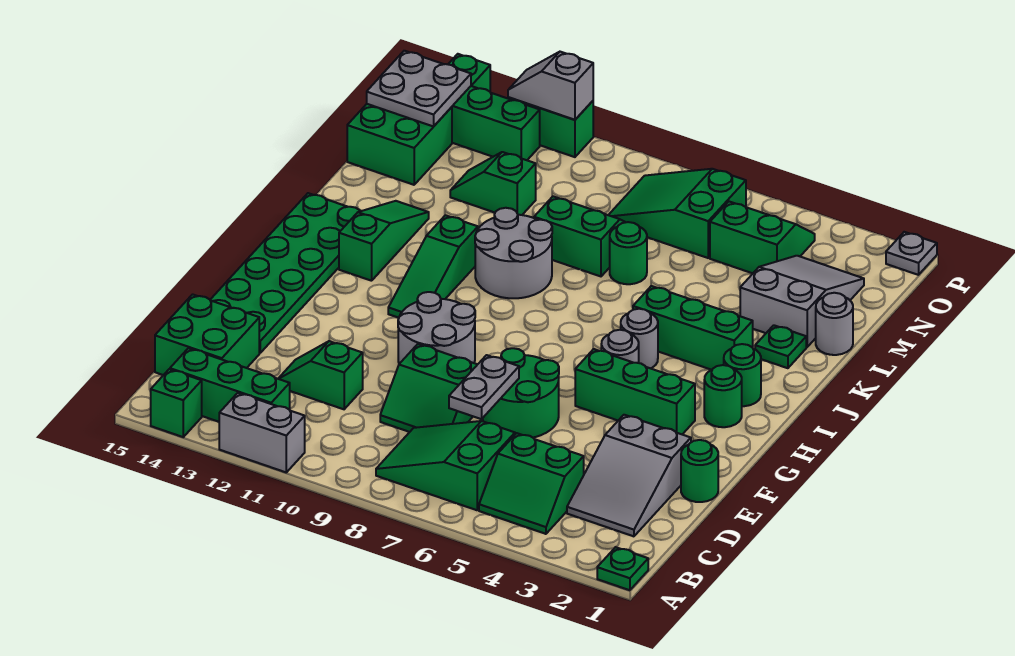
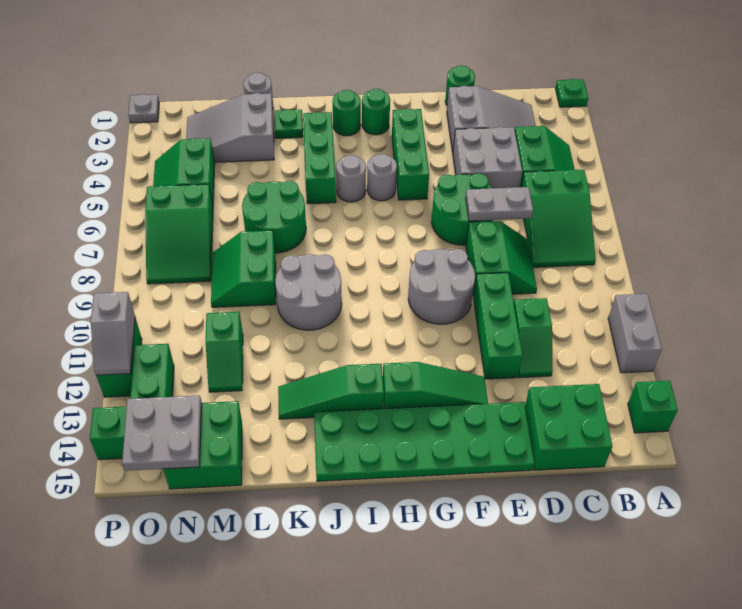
green brick B12:B14 level 1 -> green brick E10:E12 level 1
none -> grey brick D4:E5 level 1
green slope H11:J11 level 1 top J -> green slope F13:H13 level 1 top H
green round brick L7 level 1 -> green round brick K6:L7 level 1

